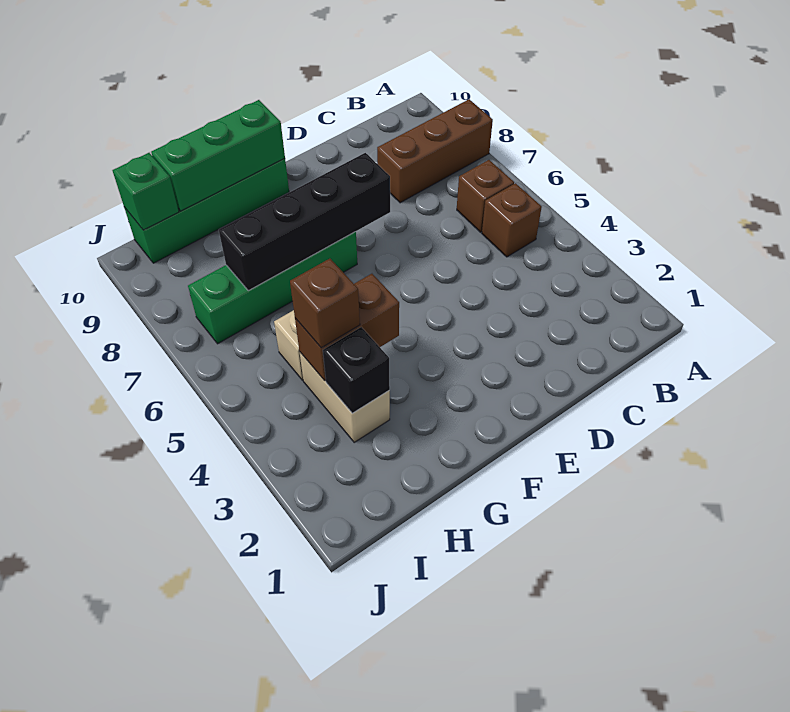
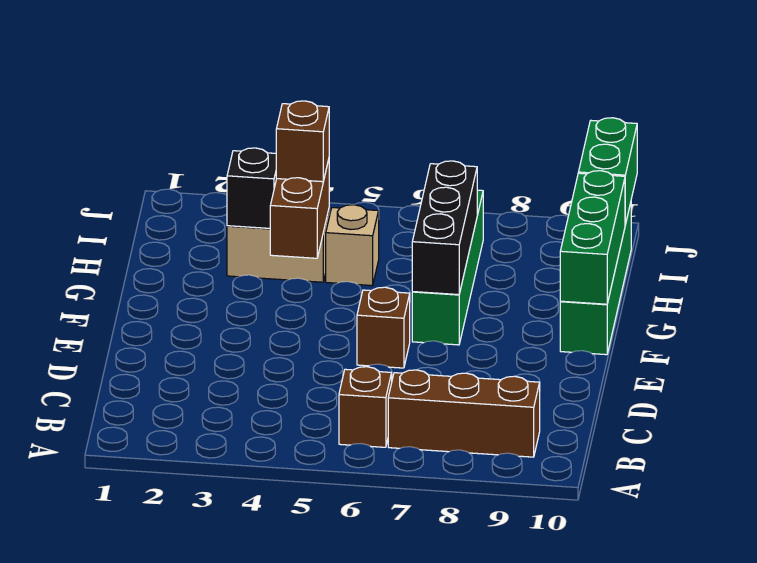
brown brick A8:C8 level 1 -> brown brick B7:B9 level 1
brown brick B5 level 1 -> brown brick E6 level 1
black brick E7:H7 level 2 -> black brick F7:H7 level 2
green brick I10 level 2 -> green brick I10:J10 level 2

